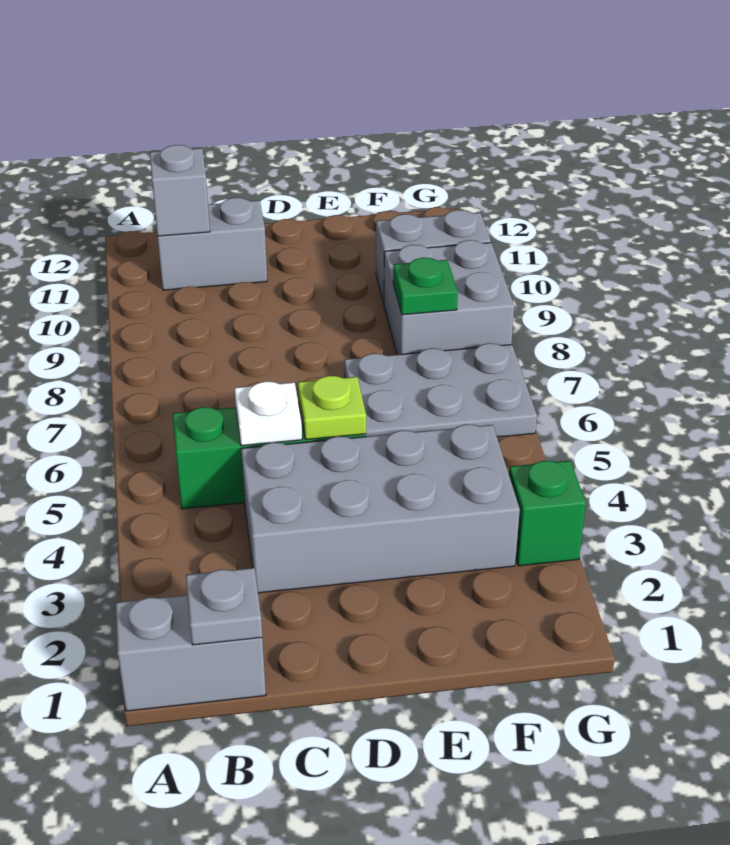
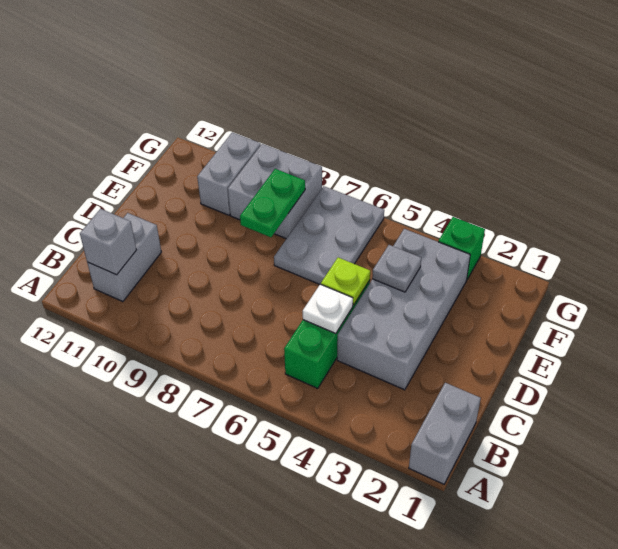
grey plate B1 level 2 -> grey plate E4 level 2
green plate F8 level 2 -> green plate E8:F8 level 2

